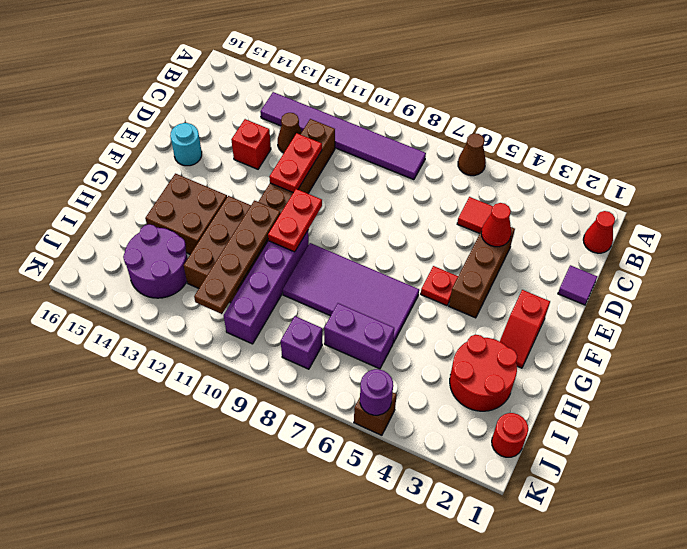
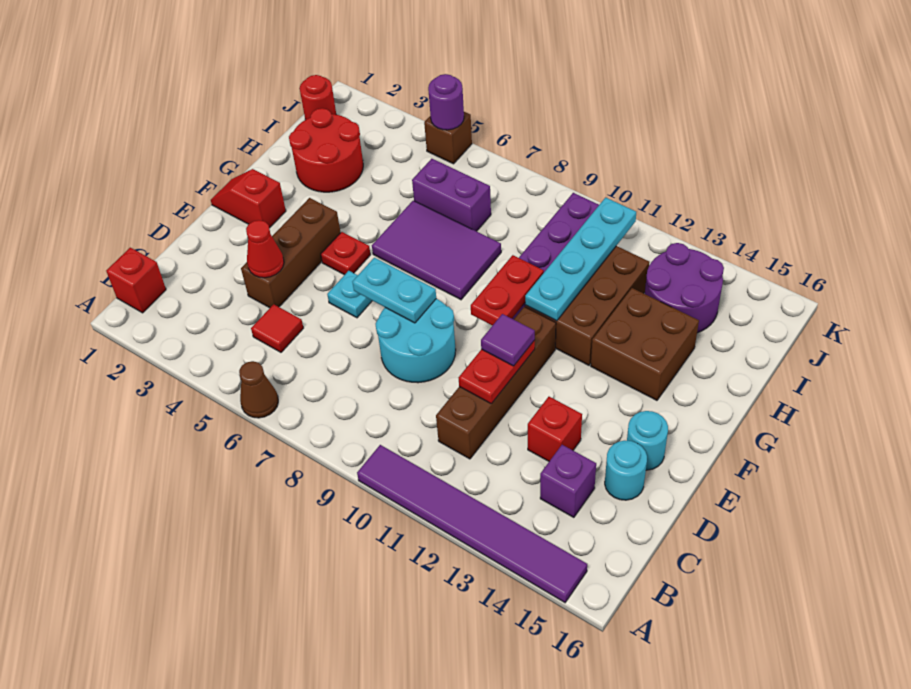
red cone B1 level 1 -> red brick B1 level 1
purple tile B8:B13 level 1 -> purple tile A10:A15 level 1
brown cone C12 level 1 -> none
purple tile D1 level 1 -> purple tile E11 level 3
none -> cyan round brick D8:E9 level 1
none -> cyan round brick D15 level 1
none -> cyan plate E6 level 1
none -> cyan plate E7:E8 level 2
red slope F2:G2 level 1 top F -> red slope F1:F2 level 1 top 2
purple tile G6:H9 level 1 -> purple tile G6:H8 level 1
brown plate G11:J11 level 2 -> cyan plate G11:J11 level 2
purple brick J8 level 1 -> purple brick C14 level 1

